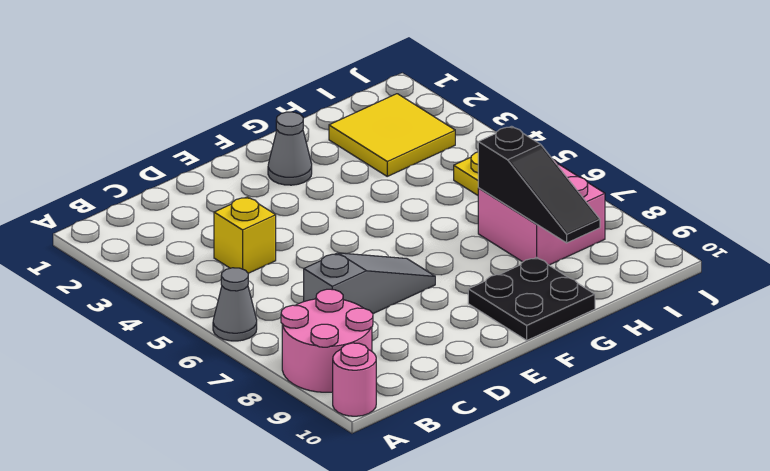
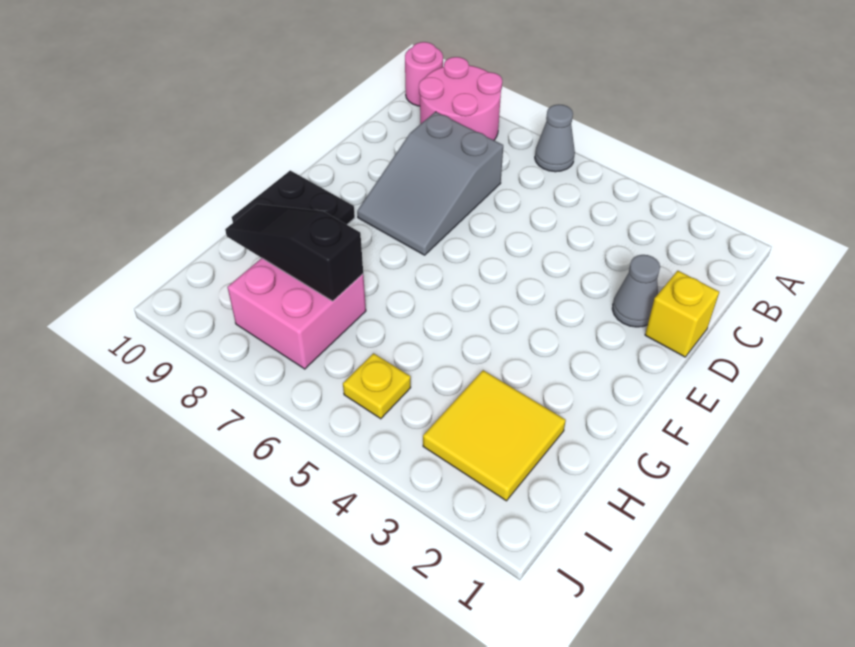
yellow brick C4 level 1 -> yellow brick D1 level 1
grey slope C7:E7 level 1 top C -> grey slope C7:E8 level 1 top C
grey cone F2 level 1 -> grey cone D2 level 1

